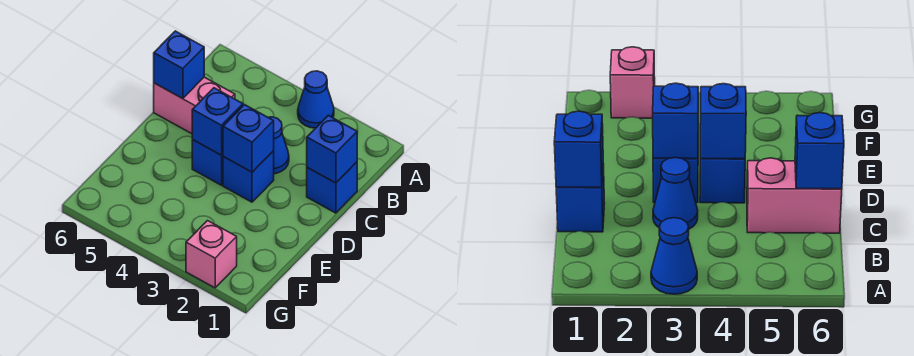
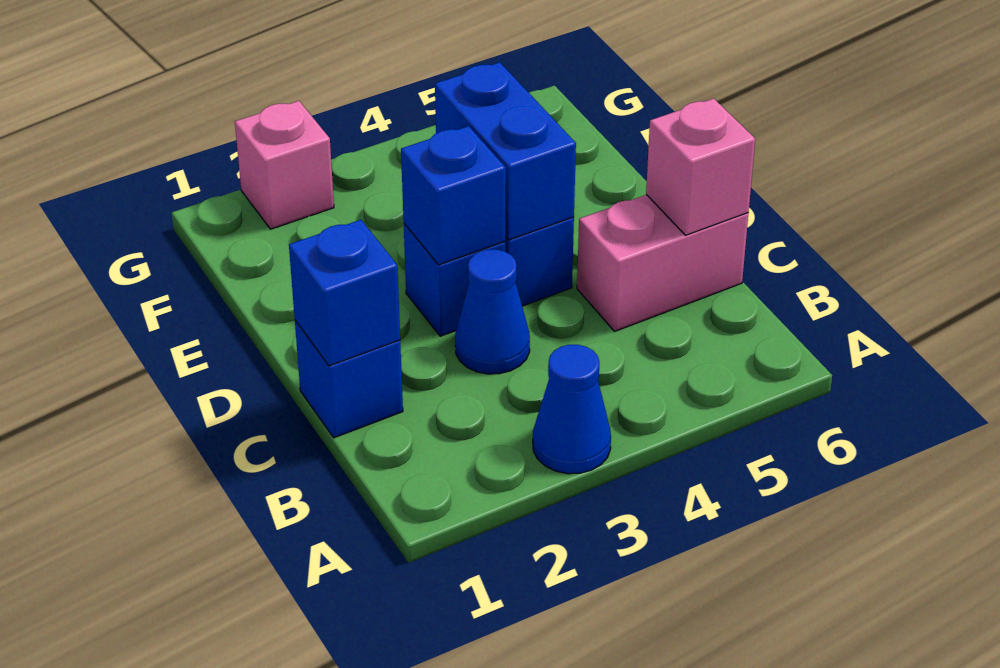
blue brick C6 level 2 -> pink brick C6 level 2
blue brick D4 level 2 -> blue brick D4:E4 level 2

